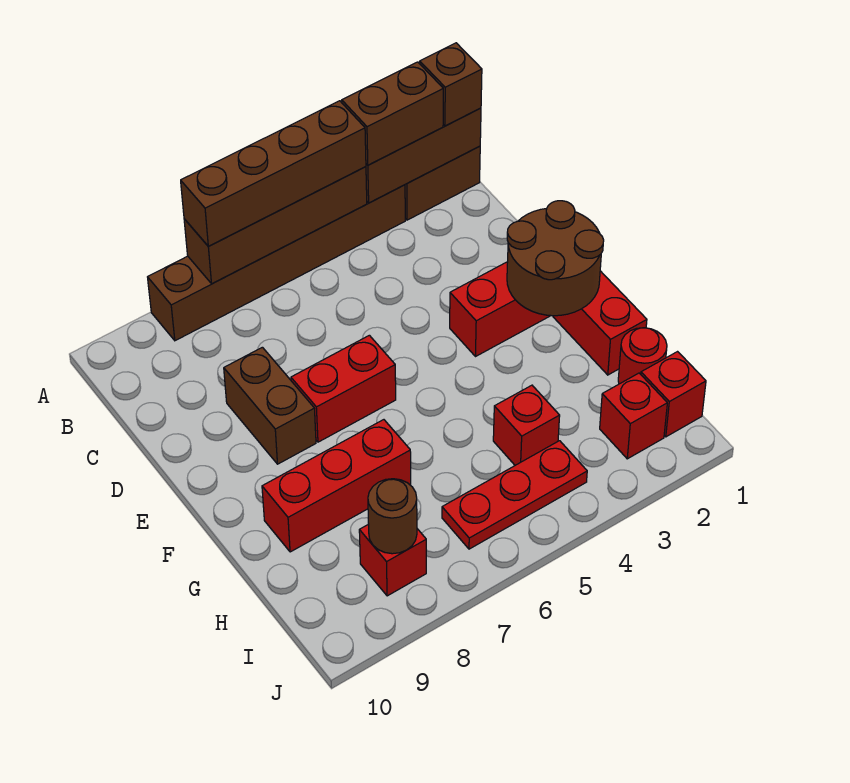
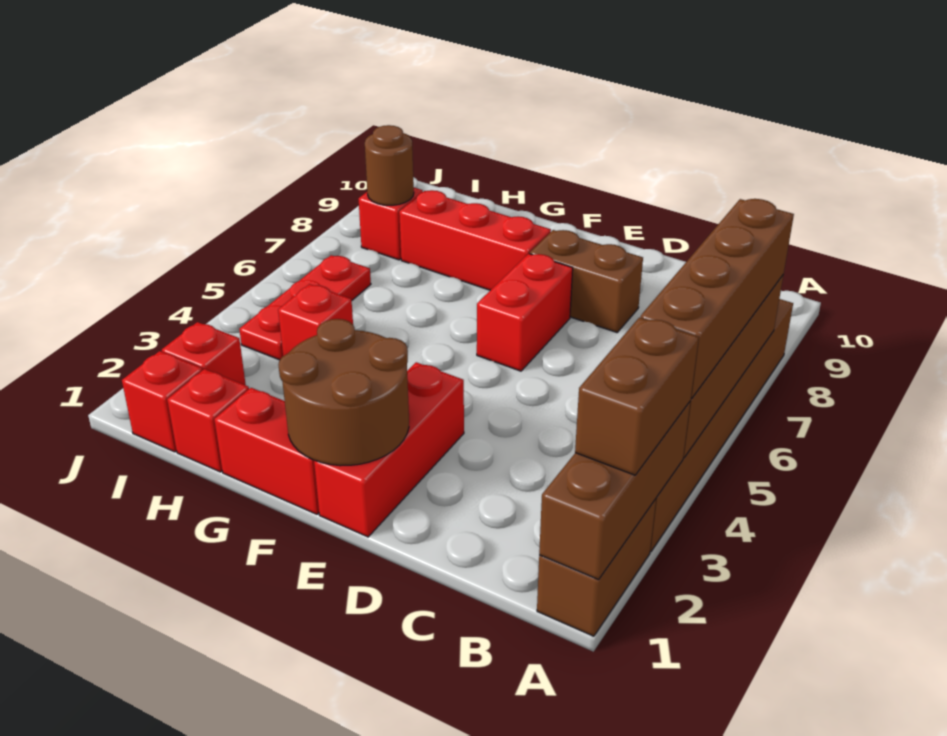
brown brick A1 level 3 -> none
red brick G7:G9 level 1 -> red brick F8:H8 level 1
red round brick H1 level 1 -> red brick H1 level 1

